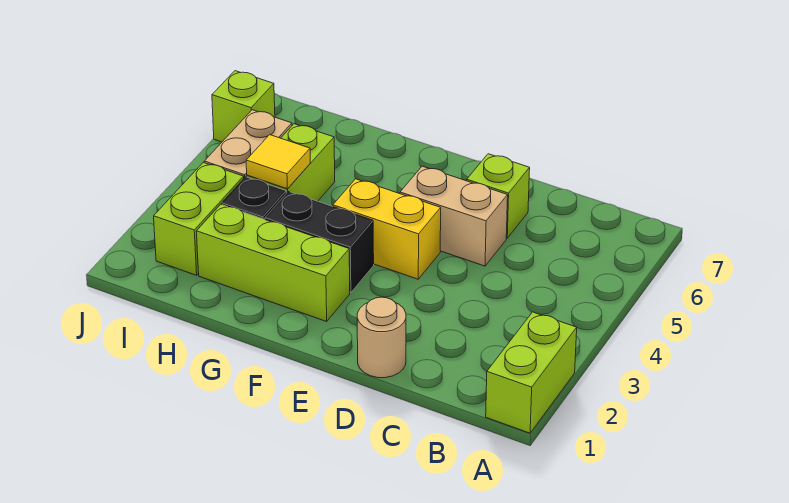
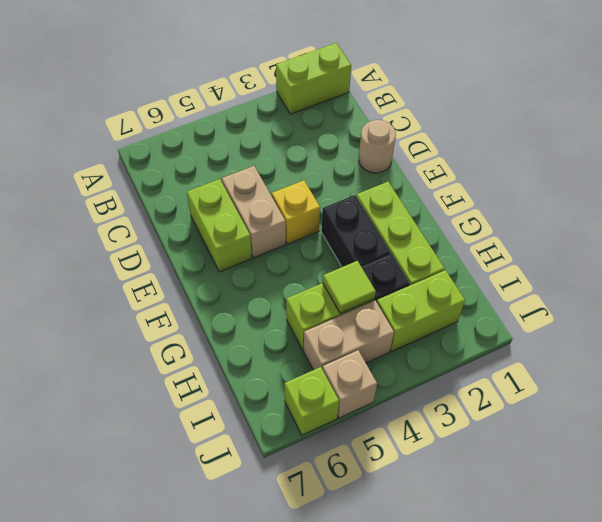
lime brick D6 level 1 -> lime brick D6:E6 level 1
yellow brick E4:F4 level 1 -> yellow brick E4 level 1
yellow tile H4 level 2 -> lime tile H4 level 2
none -> tan brick J5 level 1

